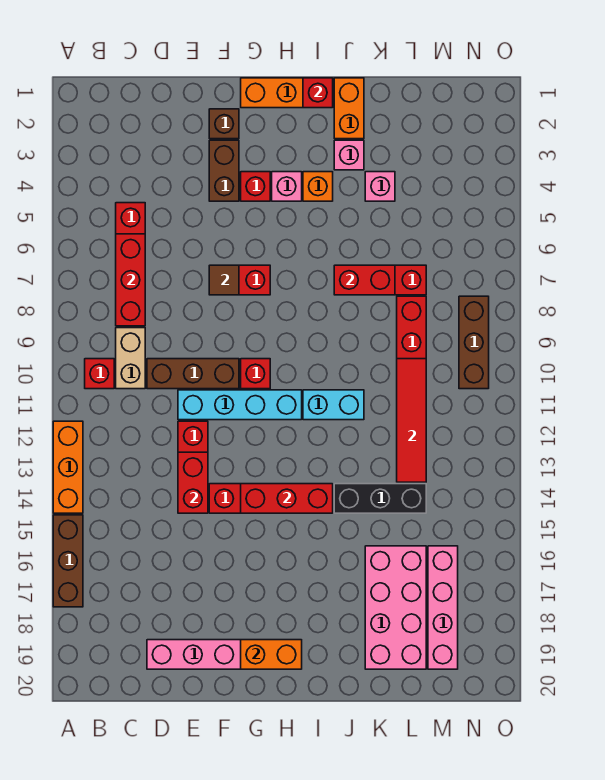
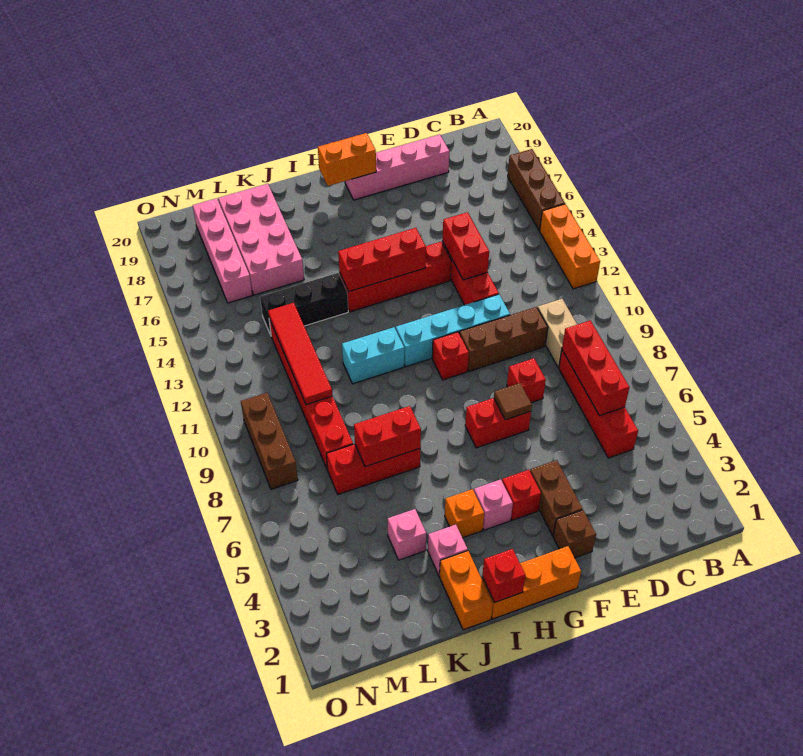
red brick B10 level 1 -> red brick E8 level 1

